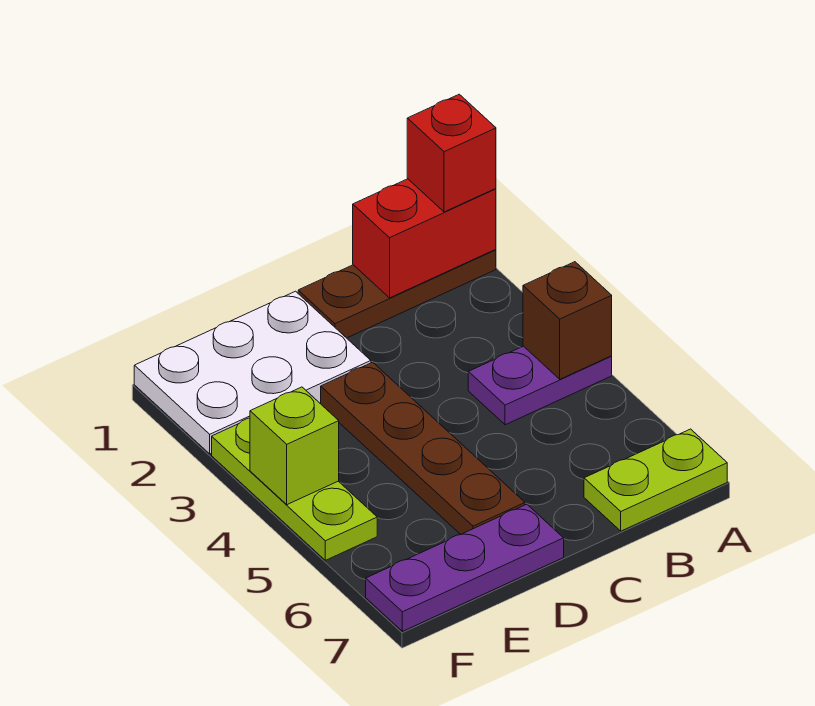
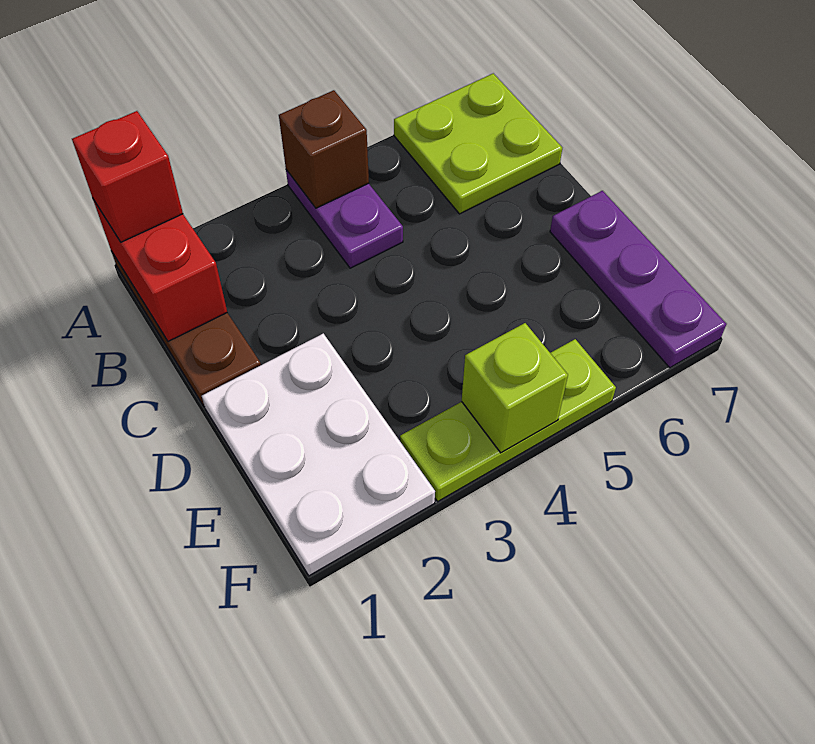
lime plate A7:B7 level 1 -> lime plate A6:B7 level 1
brown plate D3:D6 level 1 -> none

